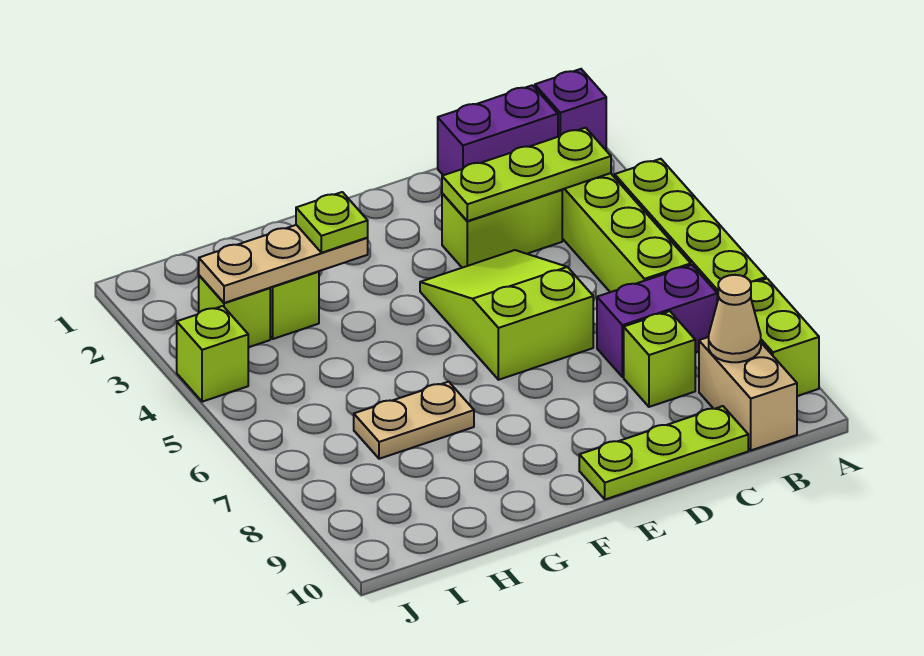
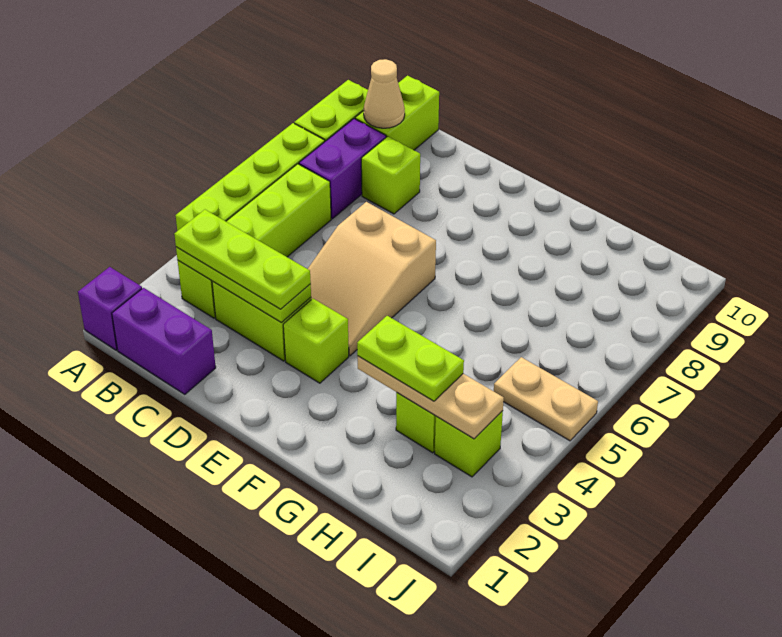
purple brick B7:C7 level 1 -> purple brick B7:B8 level 1
tan brick B9:B10 level 1 -> lime brick B9:B10 level 1
lime plate C10:E10 level 1 -> lime plate B3:D3 level 3
lime slope D4:E6 level 1 top 6 -> tan slope D4:E6 level 1 top 6
lime plate G3 level 3 -> lime plate G3:H3 level 3
tan plate G7:H7 level 1 -> tan plate I5:J5 level 1
lime brick J4 level 1 -> lime brick E3 level 1

